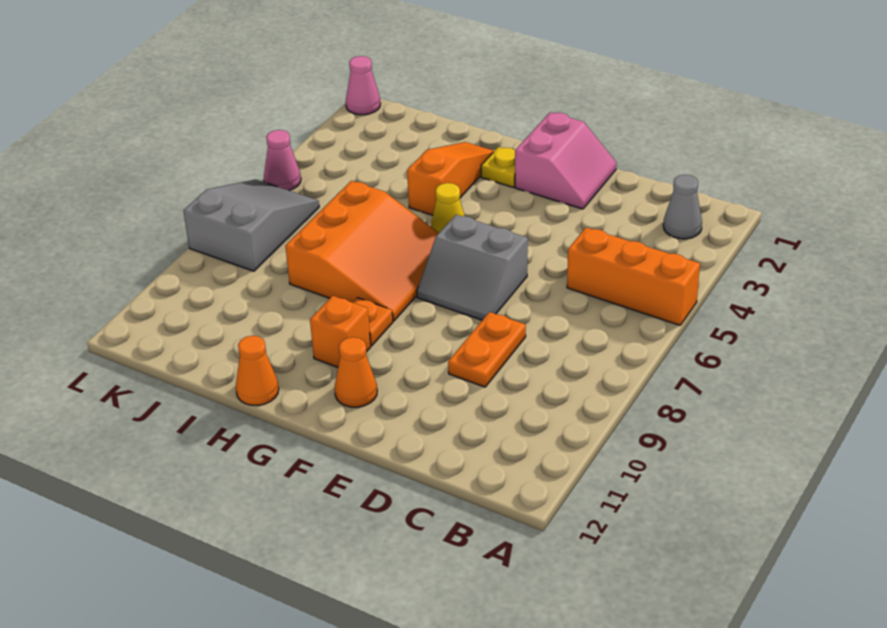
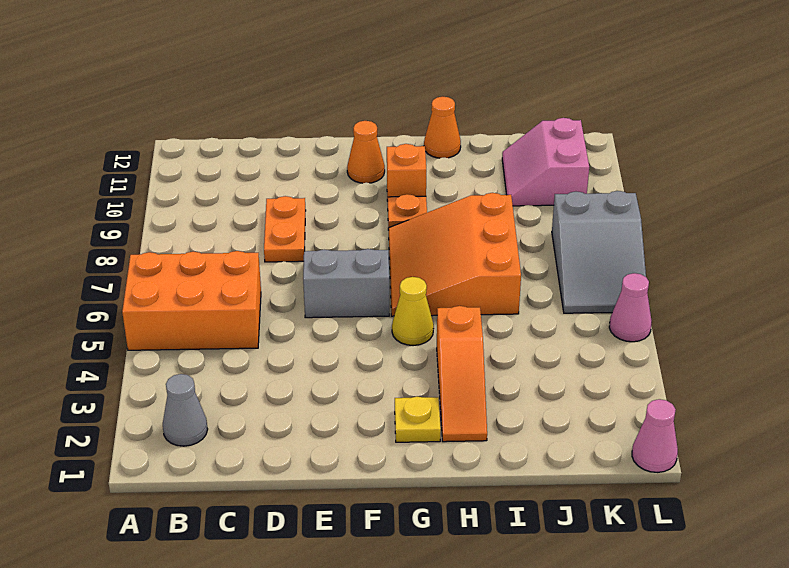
orange brick A5:C5 level 1 -> orange brick A5:C6 level 1
pink slope E1:F2 level 1 top F -> pink slope J10:K11 level 1 top K

